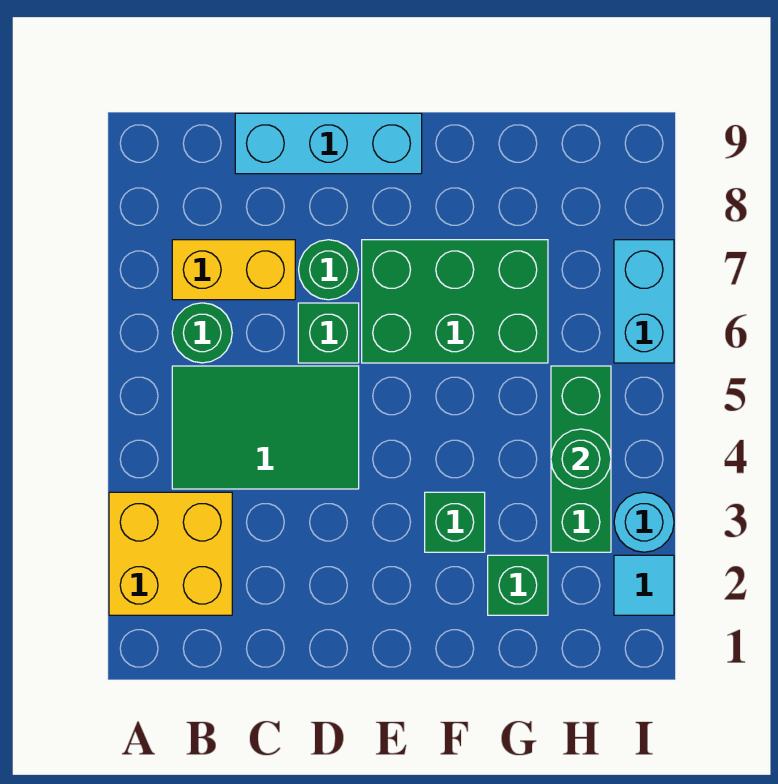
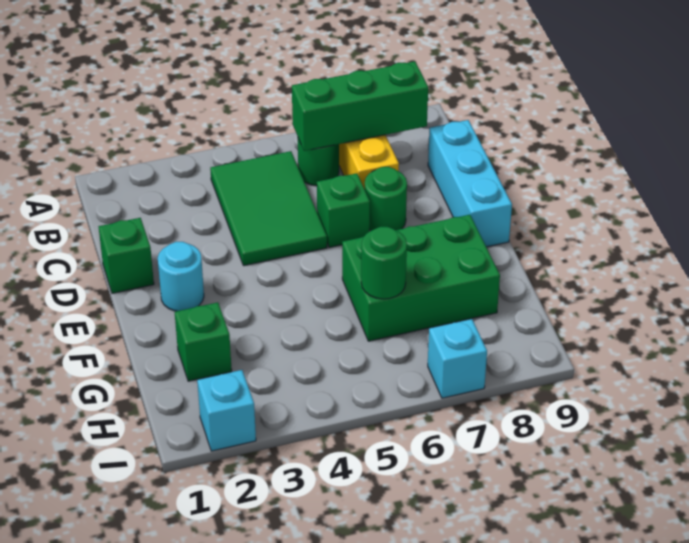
yellow brick A2:B3 level 1 -> none
green brick E6:G7 level 1 -> green brick F6:G8 level 1
green brick F3 level 1 -> green brick D1 level 1
green brick H3:H5 level 1 -> green brick B6:B8 level 2
green round brick H4 level 2 -> green round brick G6 level 2
cyan tile I2 level 1 -> cyan brick I2 level 1
cyan round brick I3 level 1 -> cyan round brick E2 level 1
cyan brick I6:I7 level 1 -> cyan brick I7 level 1

